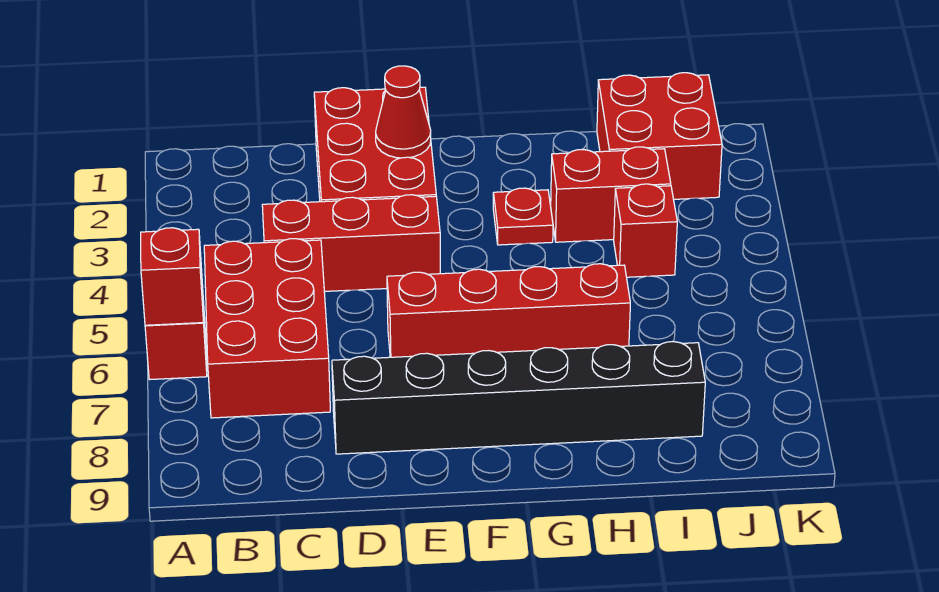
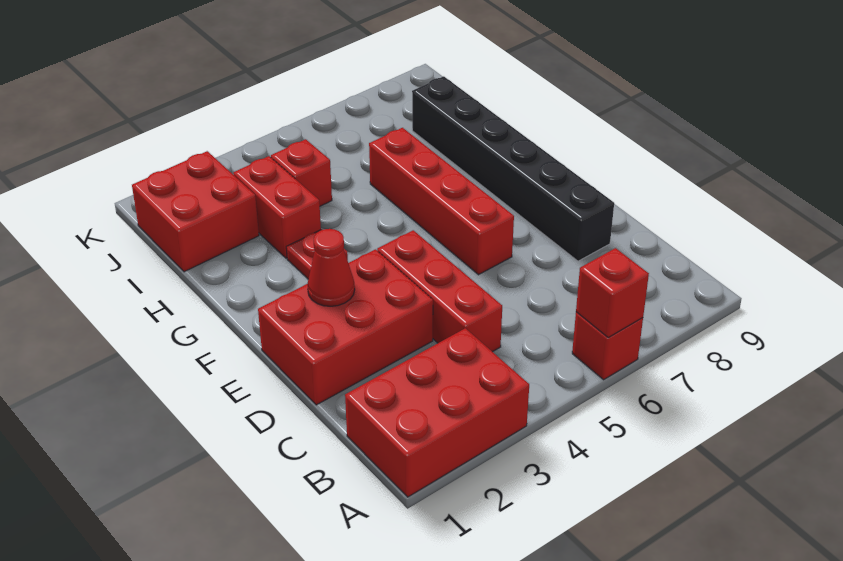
red brick B5:C7 level 1 -> red brick A1:B3 level 1

